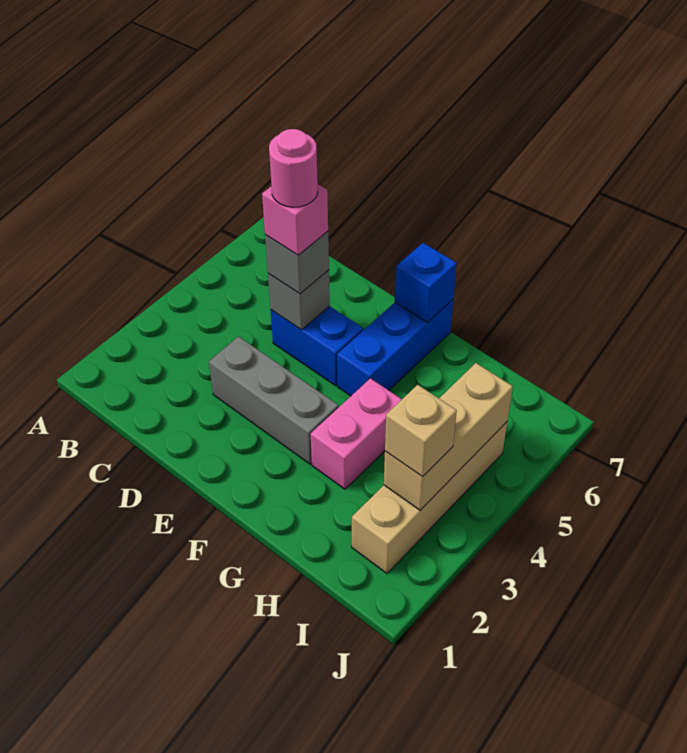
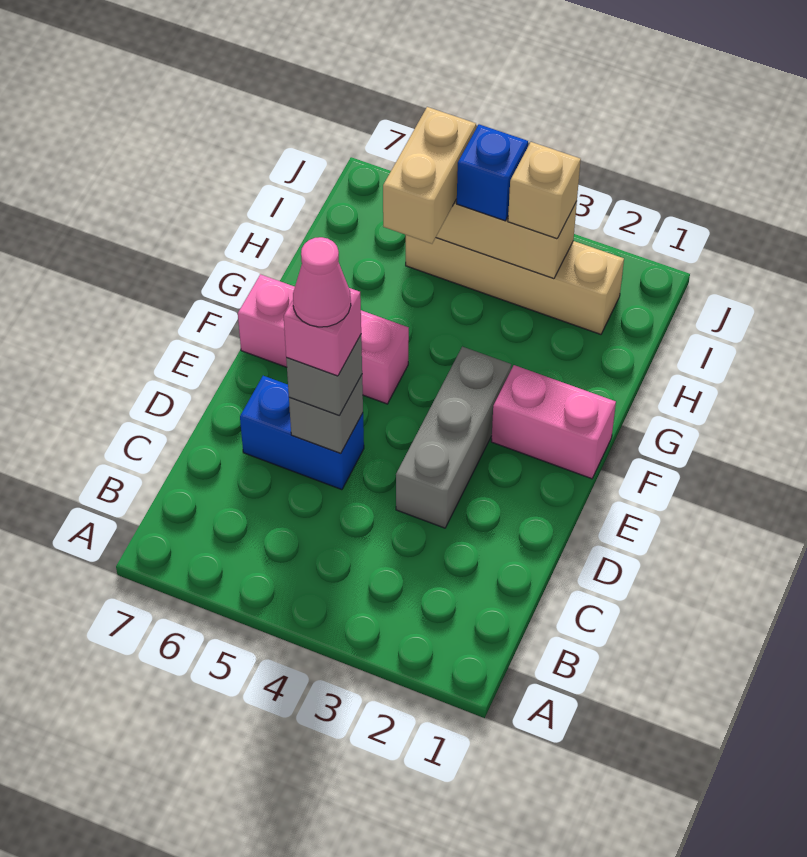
blue brick D5:E5 level 1 -> blue brick D5:D6 level 1
pink round brick D5 level 5 -> pink cone D5 level 5
blue brick F5:F7 level 1 -> pink brick F5:F7 level 1
blue brick F7 level 2 -> blue brick I4 level 3
pink brick G3:G4 level 1 -> pink brick F1:F2 level 1
none -> tan brick H5:I5 level 3

